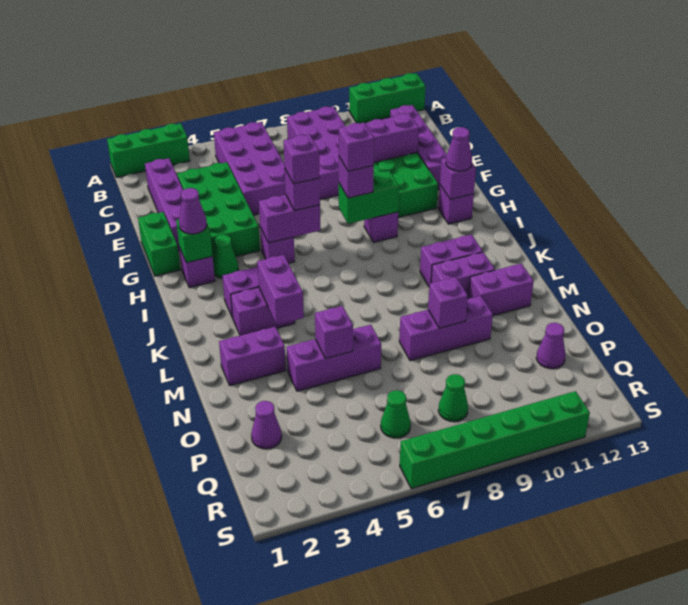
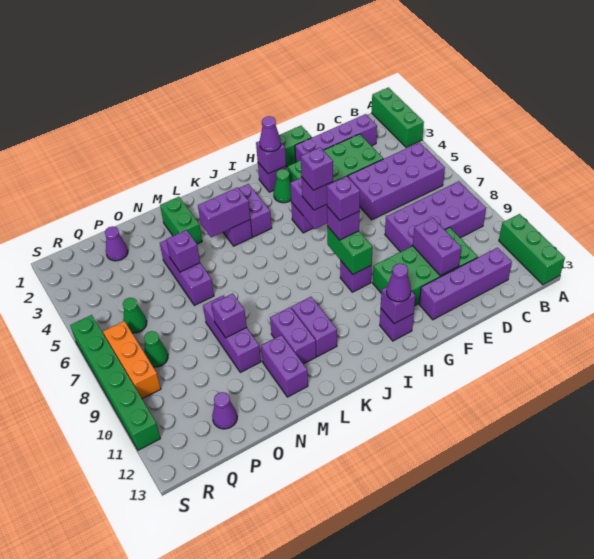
green brick H2 level 2 -> purple brick H2 level 2
purple brick M2:M3 level 1 -> green brick M2:M3 level 1
none -> orange brick R7:R9 level 1

